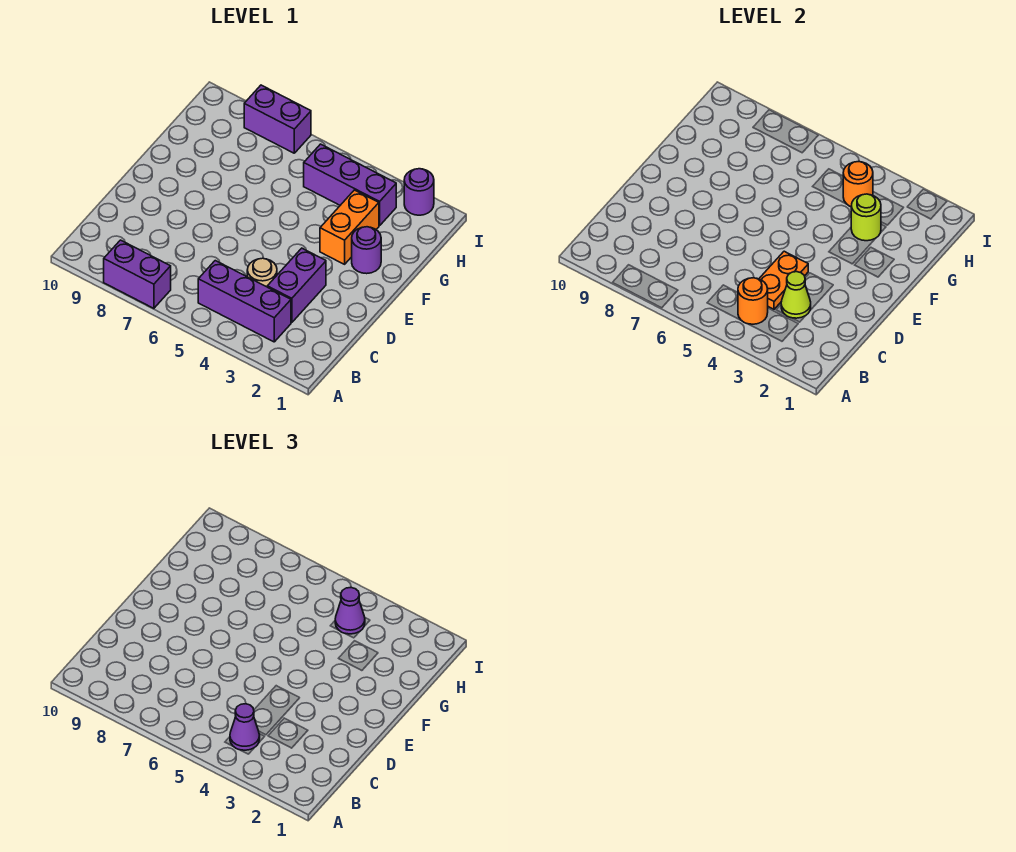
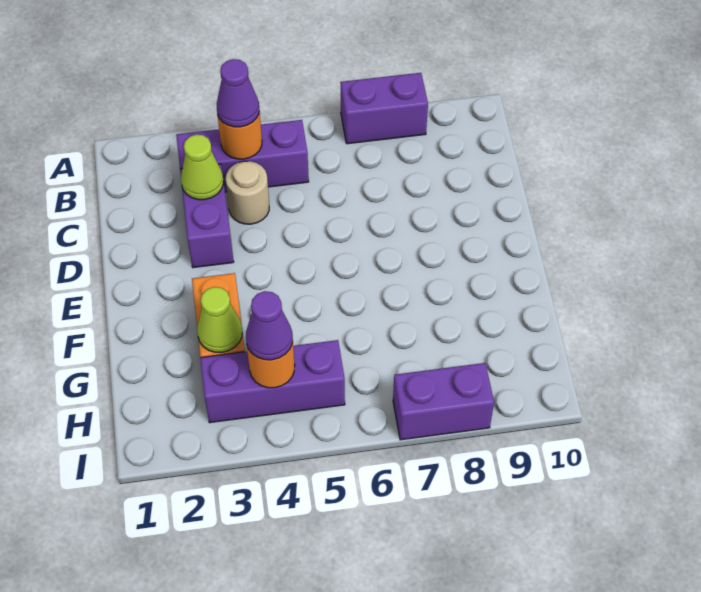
orange plate C4:D4 level 2 -> none
purple round brick F2 level 1 -> none
lime round brick G3 level 2 -> lime cone G3 level 2
purple round brick I2 level 1 -> none

